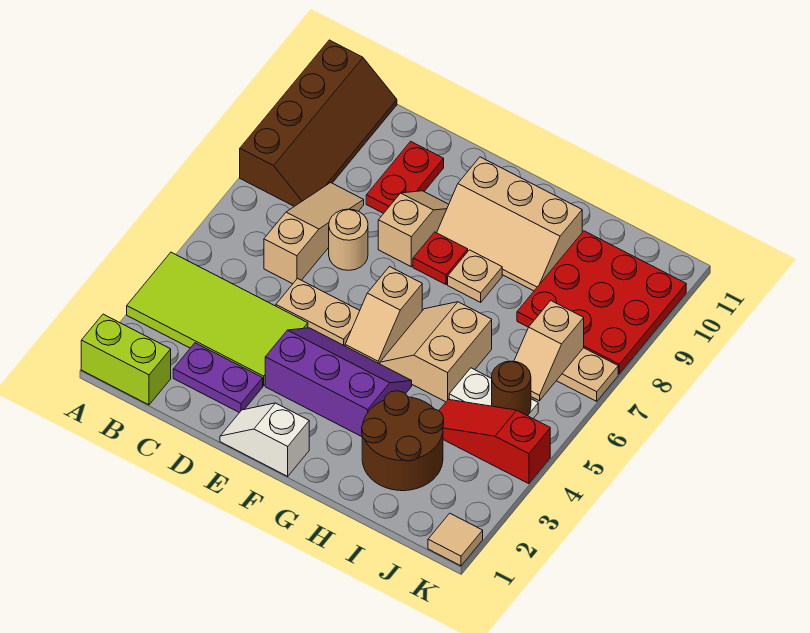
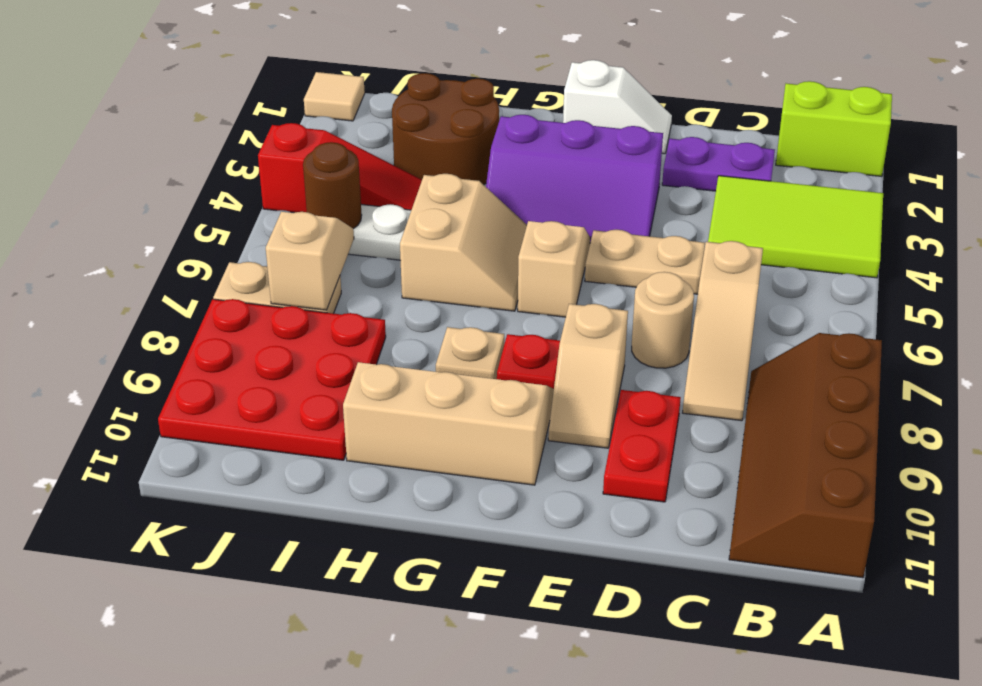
lime tile A3:D4 level 1 -> lime tile A3:C4 level 1

